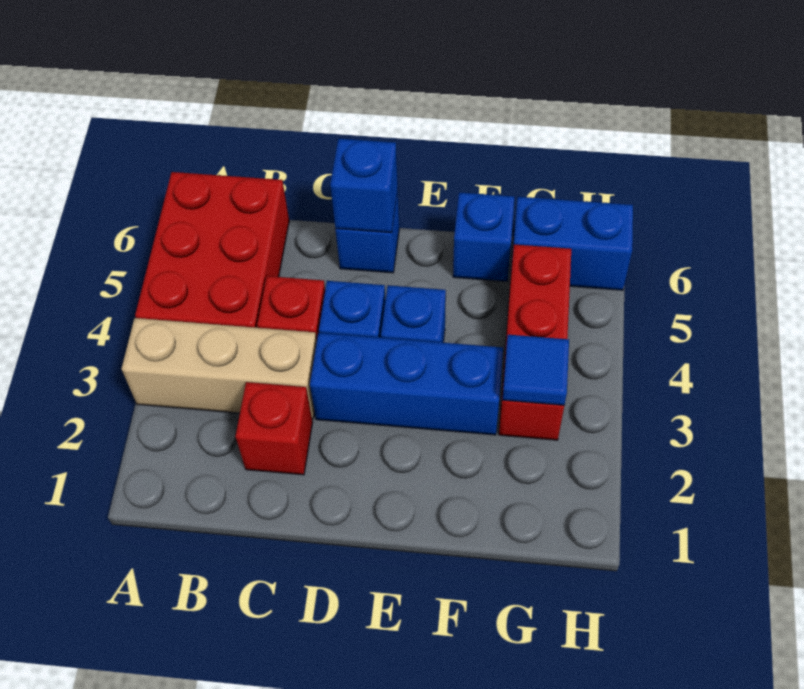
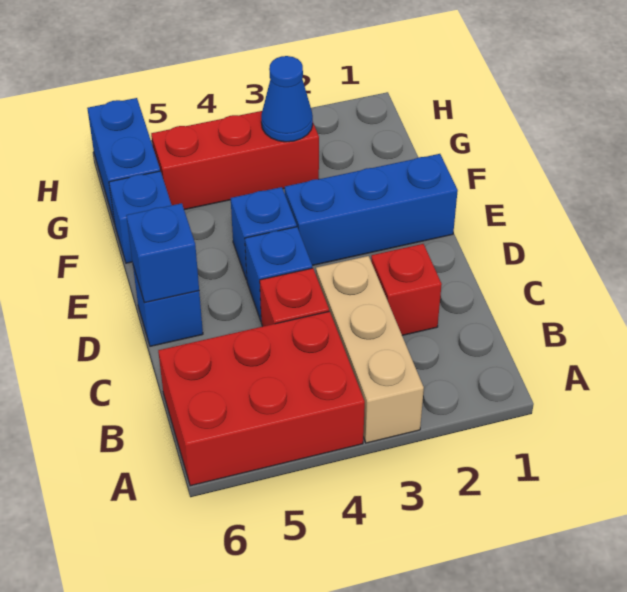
blue brick D3:F3 level 1 -> blue brick E1:E3 level 1
blue tile G3 level 2 -> blue cone G3 level 2

